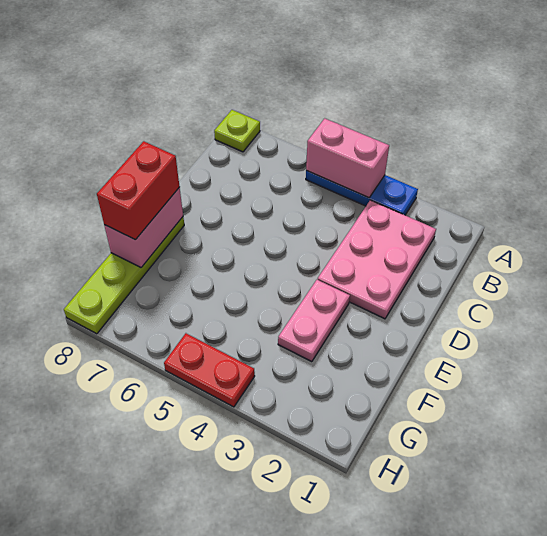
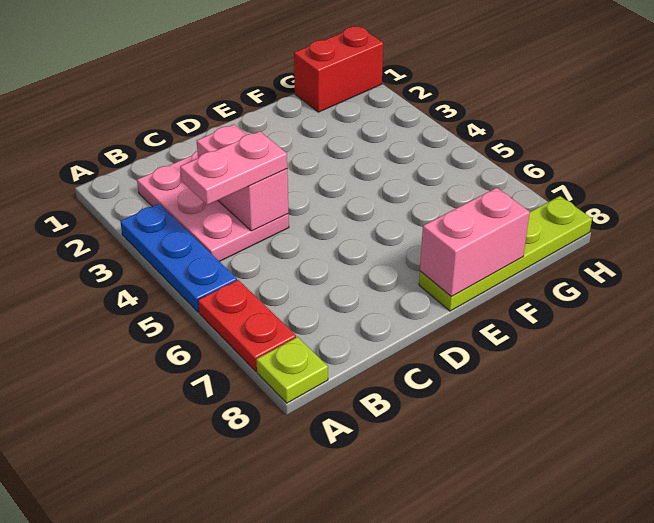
pink brick A4:A5 level 2 -> pink brick C3:C4 level 2
pink plate B2:D3 level 1 -> pink plate B2:C4 level 1
pink plate E3:F3 level 1 -> pink plate B4:C4 level 3
red brick E8:F8 level 3 -> red brick G1:H1 level 1
red plate H4:H5 level 1 -> red plate A6:A7 level 1

